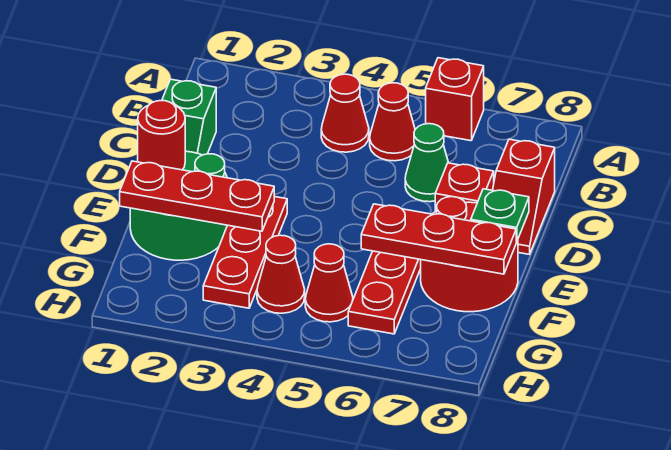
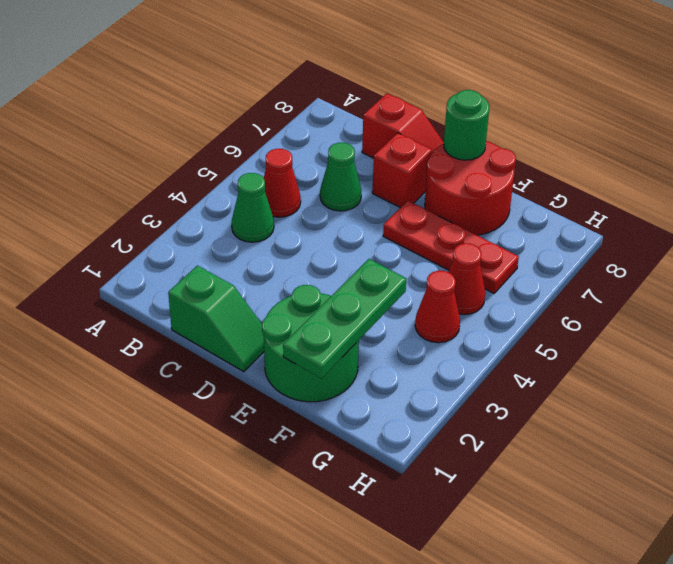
red brick A6 level 1 -> none
red cone B4 level 1 -> green cone B4 level 1
red round brick E1 level 2 -> none
red plate E3:G3 level 1 -> none
green plate E8 level 2 -> green round brick E8 level 2
red plate F1:F3 level 2 -> green plate F1:F3 level 2
red plate F6:F8 level 2 -> none

